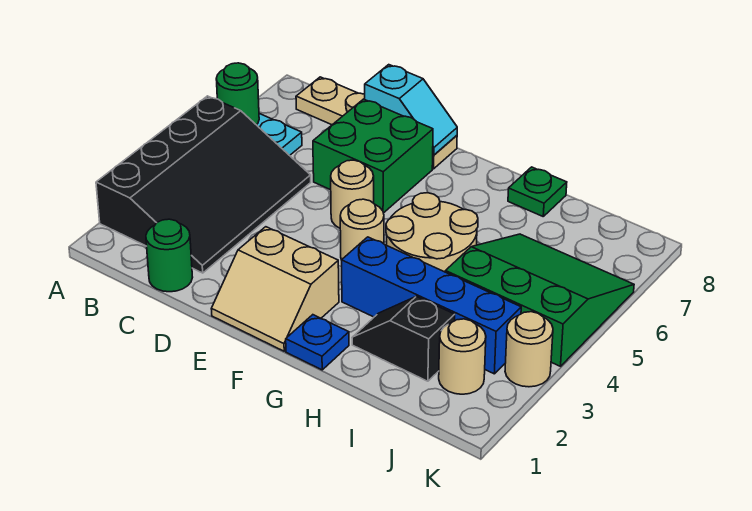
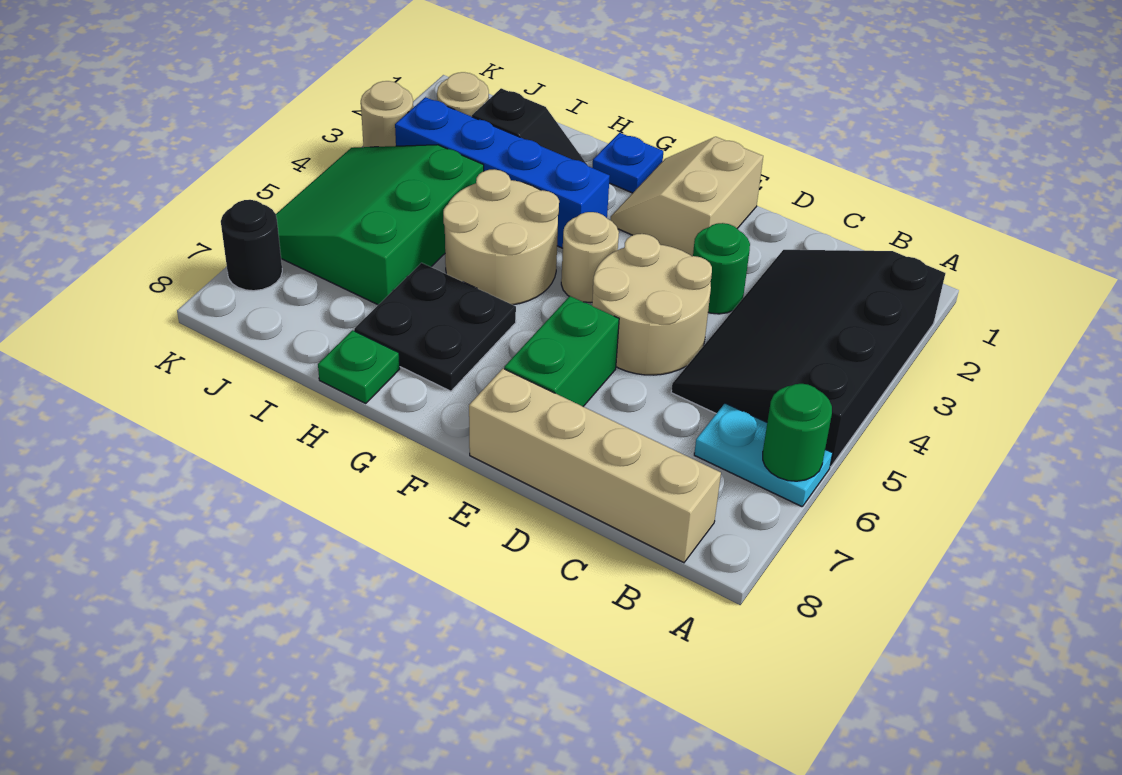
tan plate B8:E8 level 1 -> tan brick B8:E8 level 1
green round brick C1 level 1 -> green round brick D3 level 1
green brick D6:E7 level 1 -> green brick E6:E7 level 1
cyan slope D8:E8 level 2 top D -> none
tan slope E1:F2 level 1 top 2 -> tan slope E1:F2 level 1 top E
tan round brick E5 level 1 -> tan round brick D4:E5 level 1
none -> black plate G6:H7 level 1
green slope I4:K6 level 1 top 4 -> green slope I4:K6 level 1 top I
none -> black round brick K7 level 1

